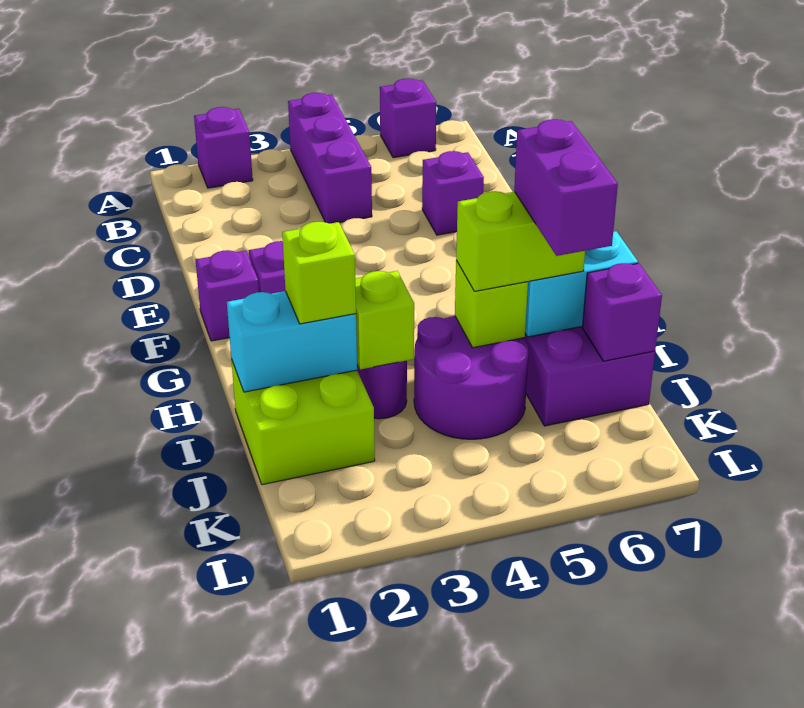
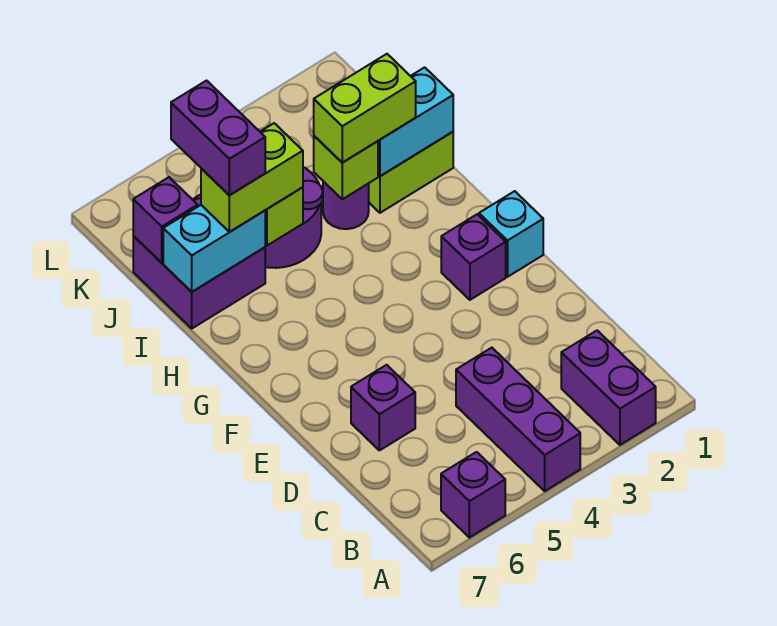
purple brick A2 level 1 -> purple brick A2:B2 level 1
purple brick F1 level 1 -> cyan brick F1 level 1
lime brick I2 level 3 -> lime brick I2:I3 level 3

